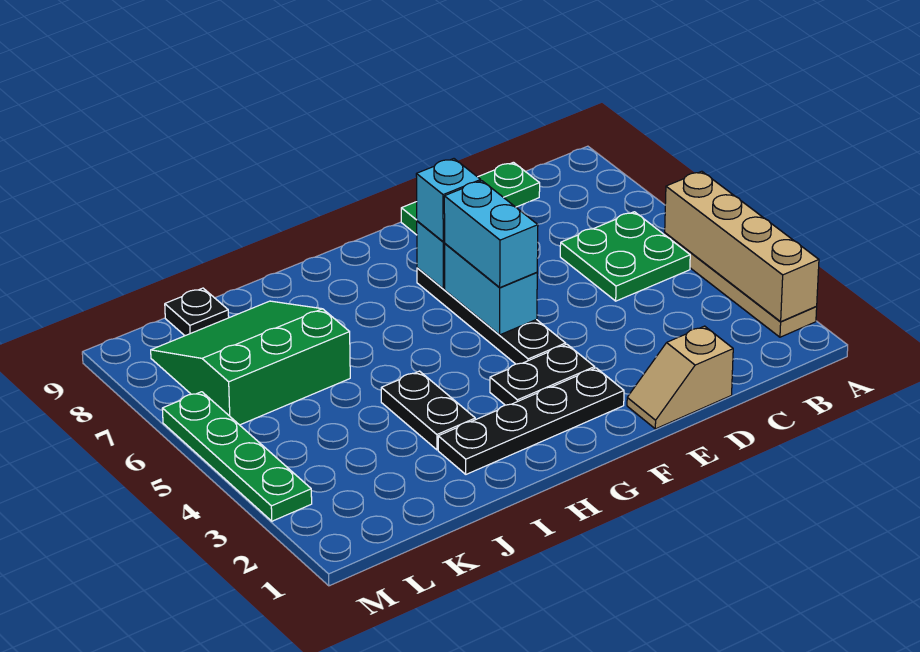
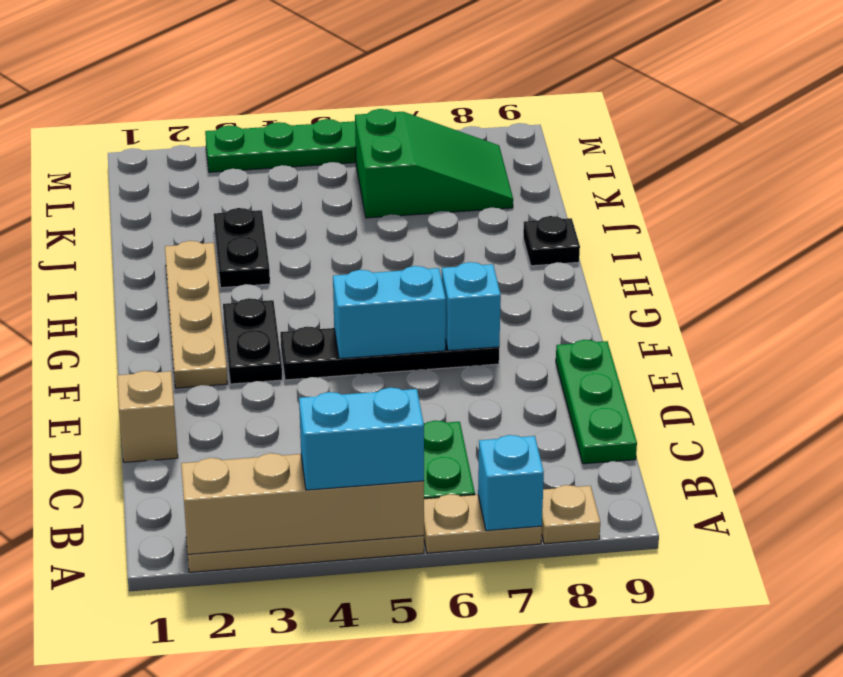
none -> tan plate A6:A7 level 1
none -> tan plate A8 level 1
black plate F2:I2 level 1 -> tan plate F2:I2 level 1
cyan brick F5:F6 level 3 -> cyan brick A4:A5 level 3
cyan brick F7 level 3 -> cyan brick A7 level 2
black plate I3:I4 level 1 -> black plate I3:J3 level 1
green slope J6:L8 level 1 top 6 -> green slope K6:L8 level 1 top 6
black plate K9 level 1 -> black plate I9 level 1

